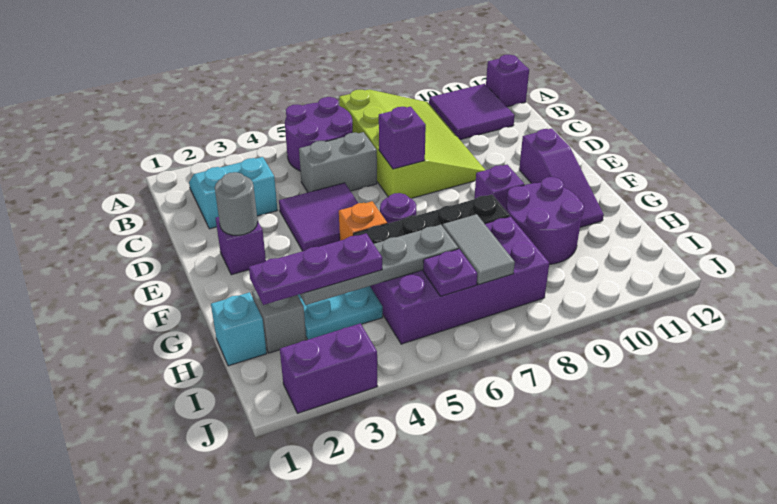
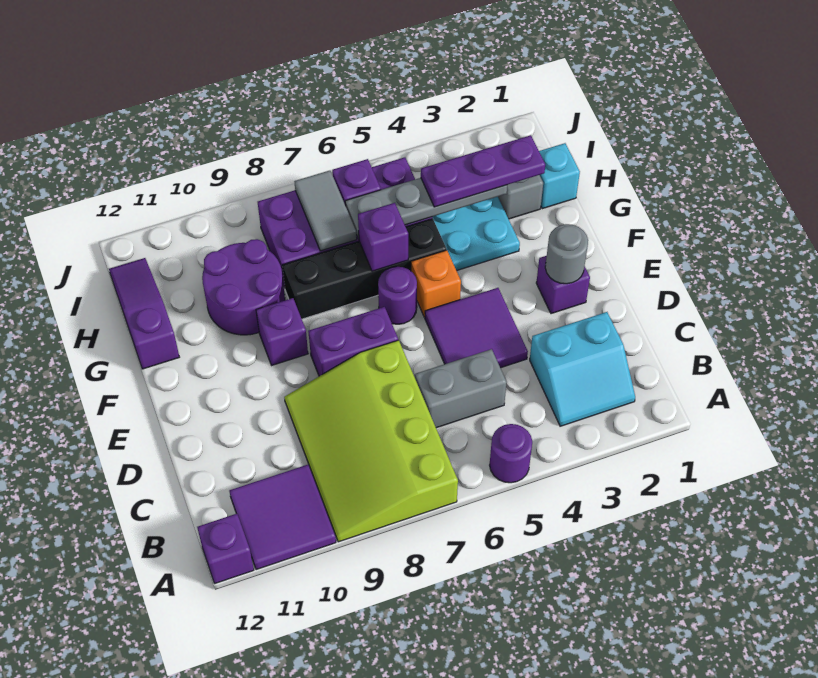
purple round brick A5:B6 level 1 -> purple round brick A5 level 1
purple brick D7 level 2 -> purple brick G6 level 2
purple slope E11:G11 level 1 top E -> purple slope G12:I12 level 1 top G
purple brick J2:J3 level 1 -> purple brick E7:E8 level 1

